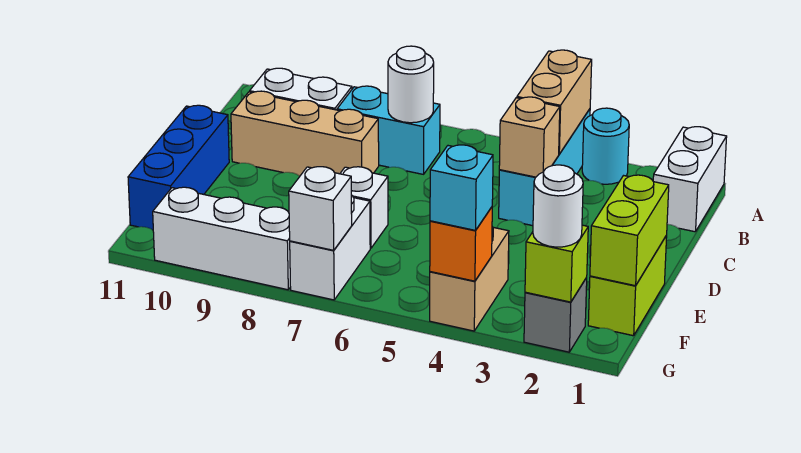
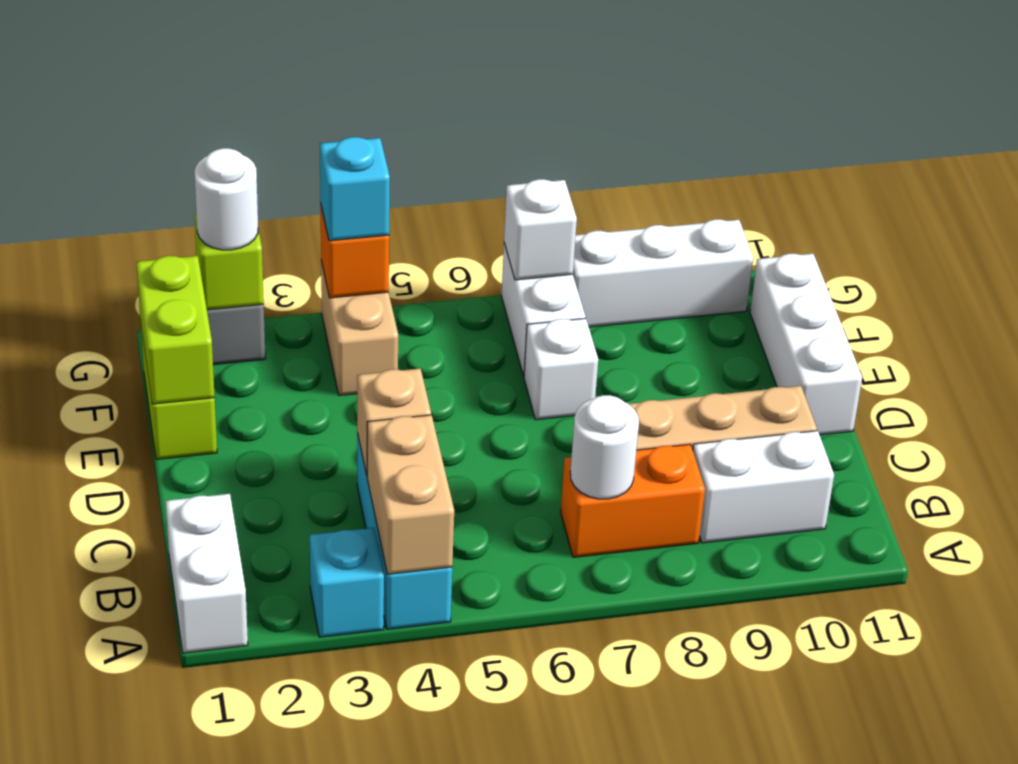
cyan round brick A3 level 1 -> cyan brick A3 level 1
cyan brick B7:B8 level 1 -> orange brick B7:B8 level 1
blue brick D11:F11 level 1 -> white brick D11:F11 level 1

